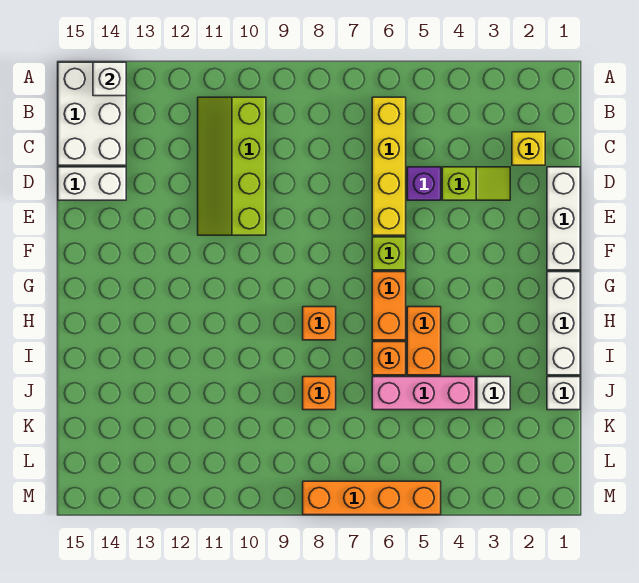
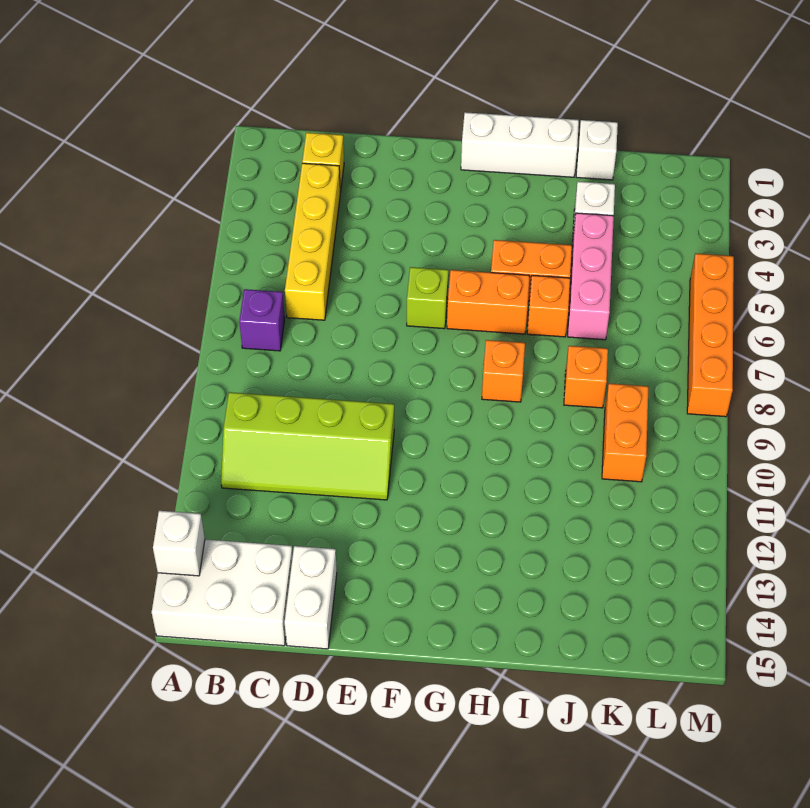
yellow brick B6:E6 level 1 -> yellow brick C3:C6 level 1
white brick D1:F1 level 1 -> none
lime slope D3:D4 level 1 top 4 -> none
purple brick D5 level 1 -> purple brick B7 level 1
none -> orange brick K9:K10 level 1

